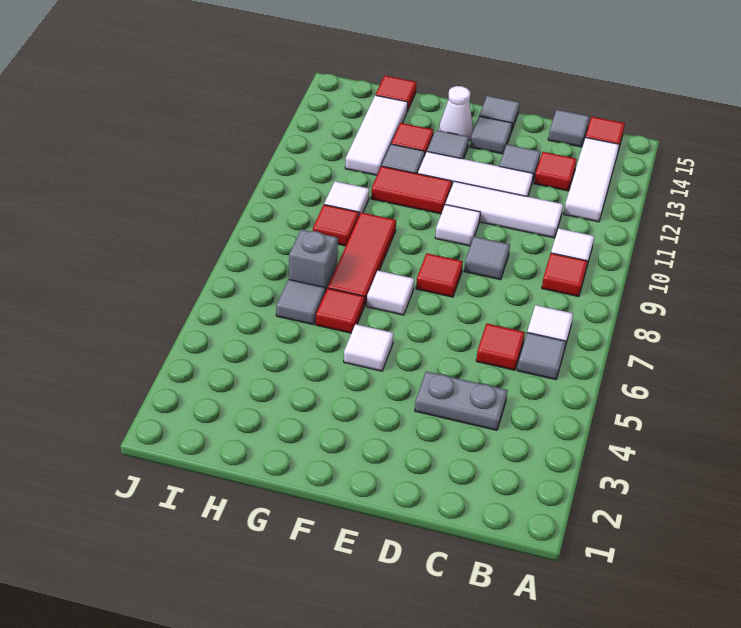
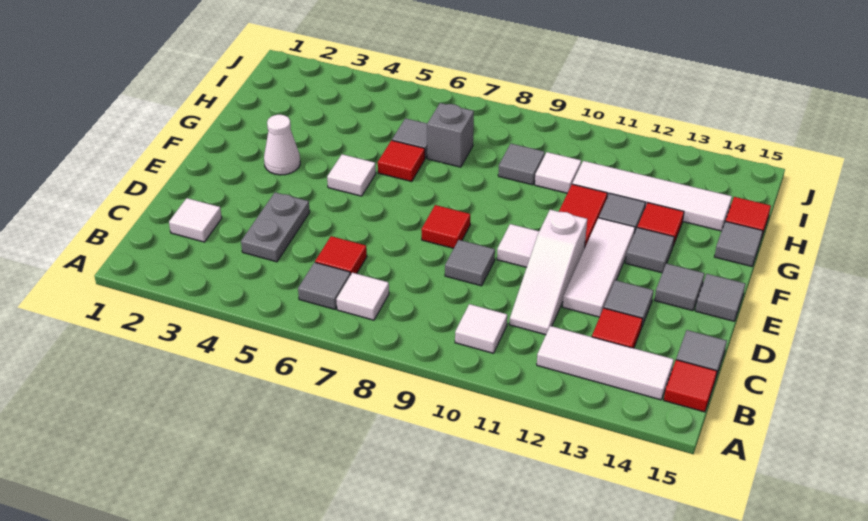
red tile B9 level 1 -> none
white tile C11:E11 level 1 -> white slope C11:E11 level 1 top E
white tile F7 level 1 -> white tile C2 level 1
white cone F14 level 1 -> white cone F3 level 1
red tile G7:G9 level 1 -> none
none -> grey tile G15 level 1
red tile H9 level 1 -> grey tile H9 level 1
white tile H12:H14 level 1 -> white tile H11:H14 level 1

